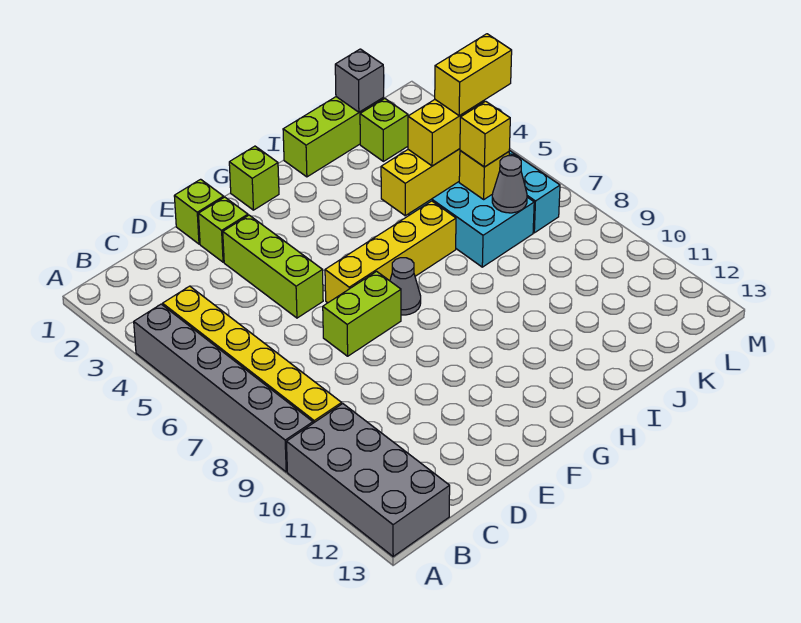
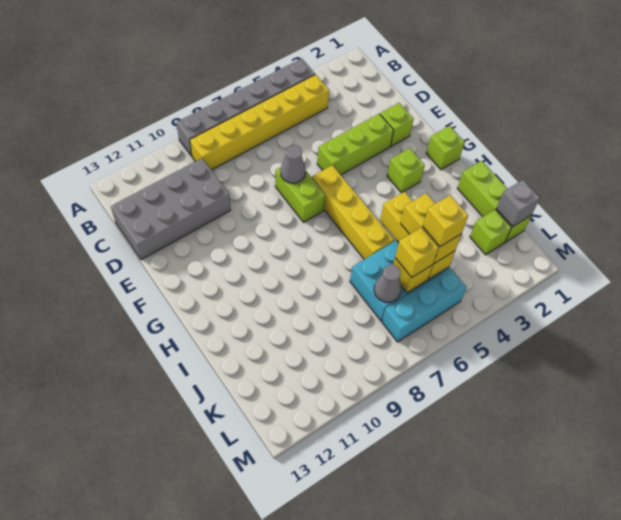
grey brick A10:B13 level 1 -> grey brick C10:D13 level 1
lime brick E1 level 1 -> lime brick G3 level 1
grey cone G7 level 1 -> grey cone E7 level 2
yellow brick K5:L5 level 4 -> yellow brick K5 level 4

